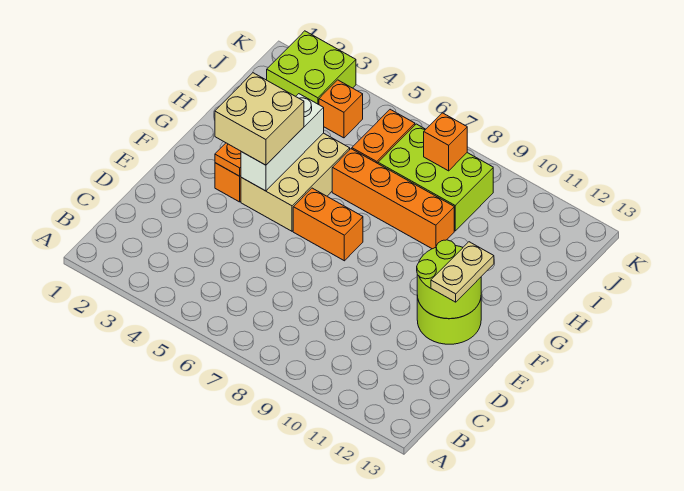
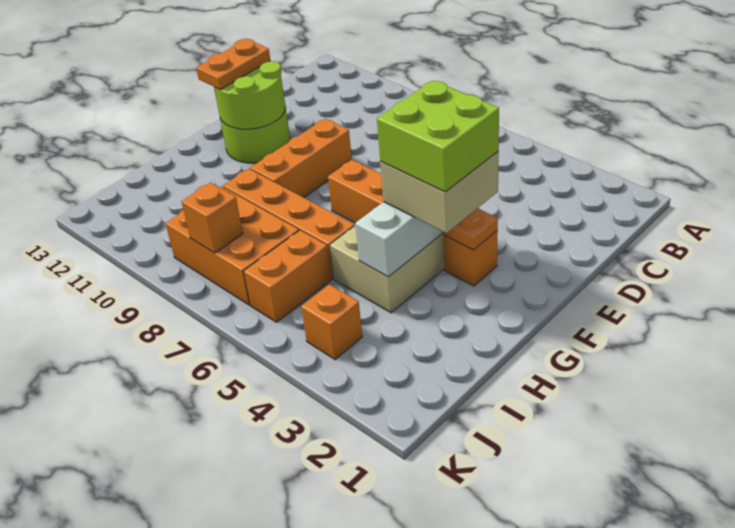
none -> orange brick E9:G9 level 1
tan plate E12:F12 level 3 -> orange plate E12:F12 level 3
lime brick I7:J9 level 1 -> orange brick I7:J9 level 1
lime brick J2:K3 level 1 -> lime brick F3:G4 level 4

